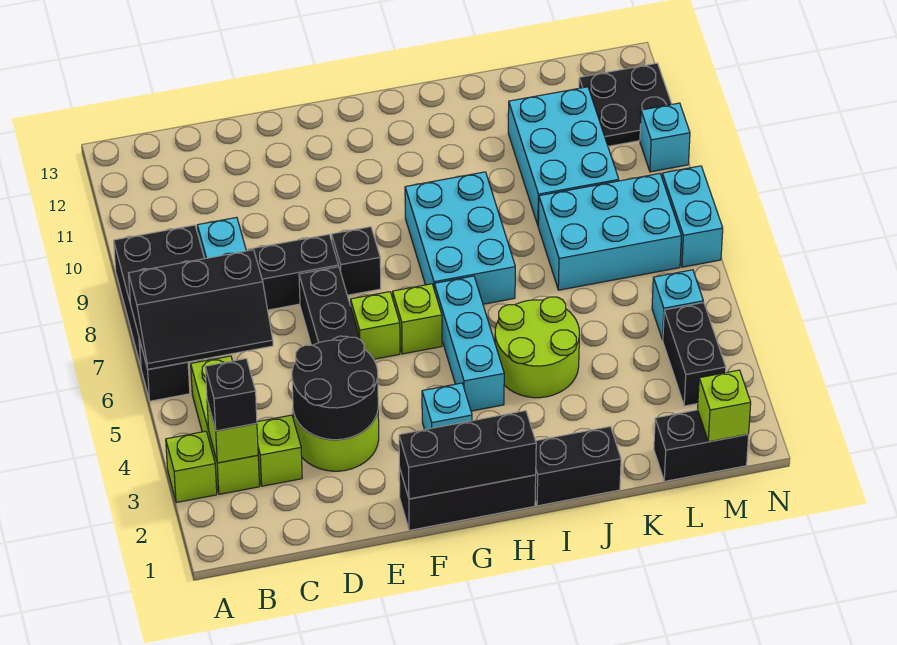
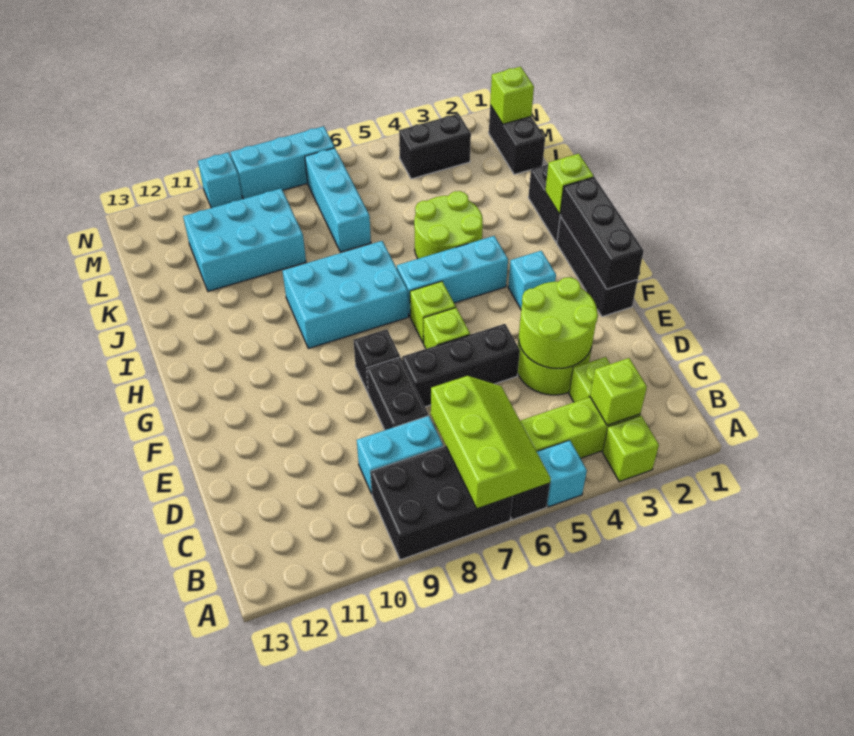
black slope A6:C7 level 2 top 7 -> lime slope A6:C7 level 2 top 7
black brick B3 level 3 -> none
black round brick D3:E4 level 2 -> lime round brick D3:E4 level 2
none -> lime brick I1 level 2
cyan brick K7:M8 level 1 -> cyan brick K7:M7 level 1
cyan brick M5 level 1 -> cyan brick A5 level 1
black plate M11:N12 level 1 -> none
cyan brick N7:N8 level 1 -> cyan brick N7:N9 level 1

